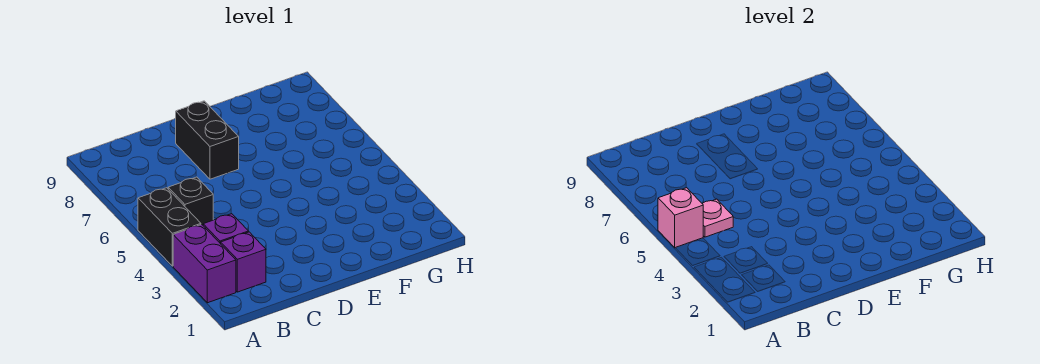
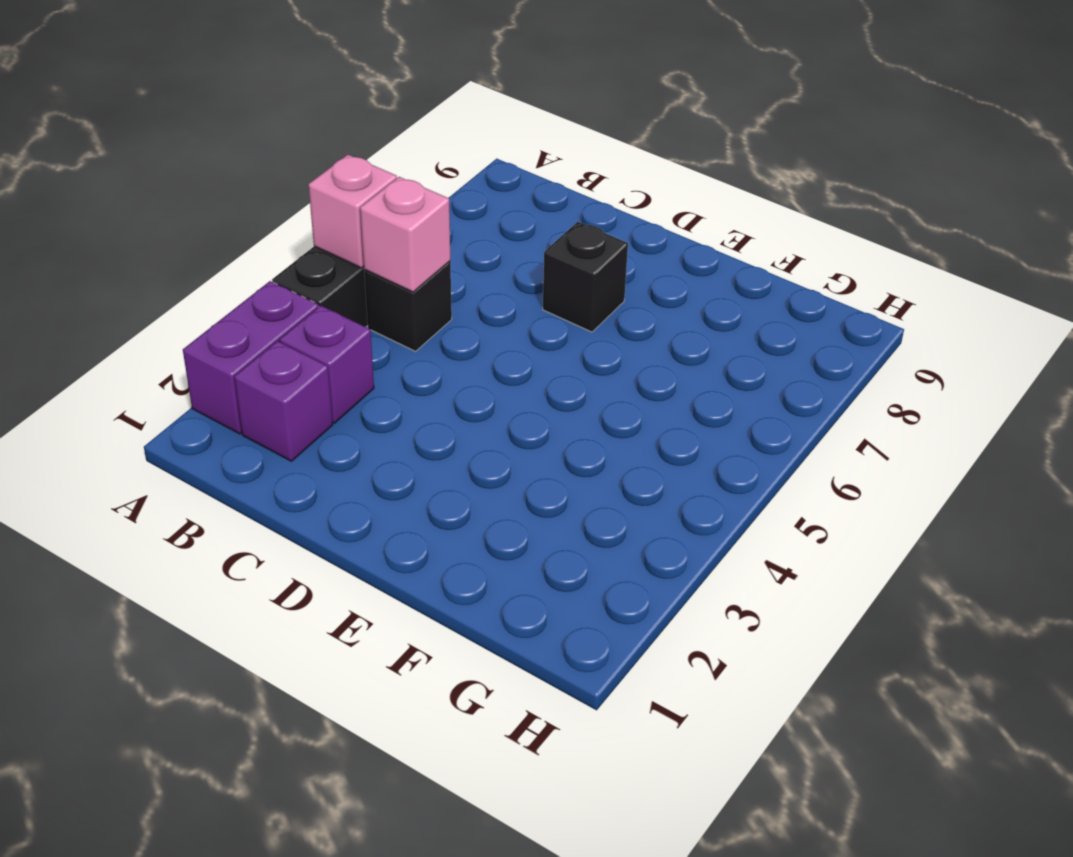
pink plate B5 level 2 -> pink brick B5 level 2
black brick D7:D8 level 1 -> black brick D7 level 1

